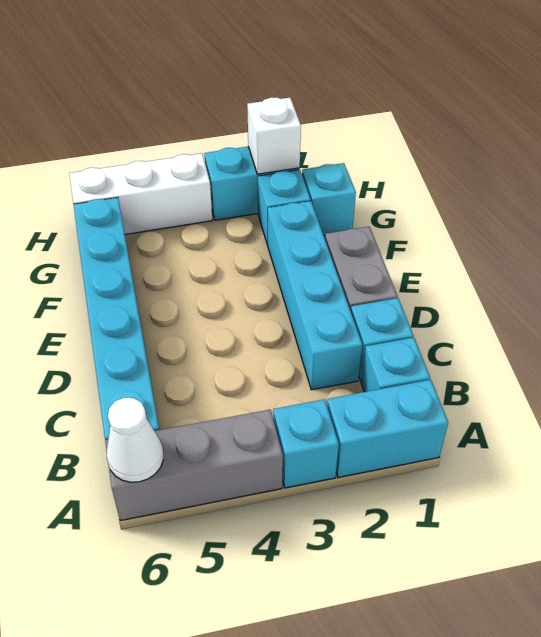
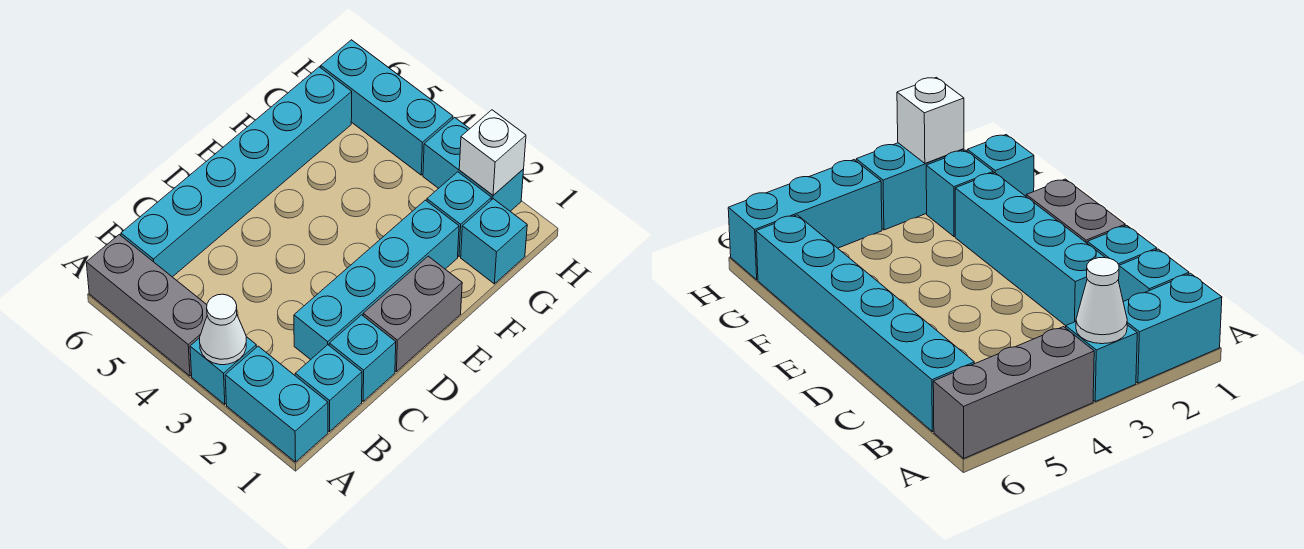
white cone A6 level 2 -> white cone A3 level 2
white brick H4:H6 level 1 -> cyan brick H4:H6 level 1

